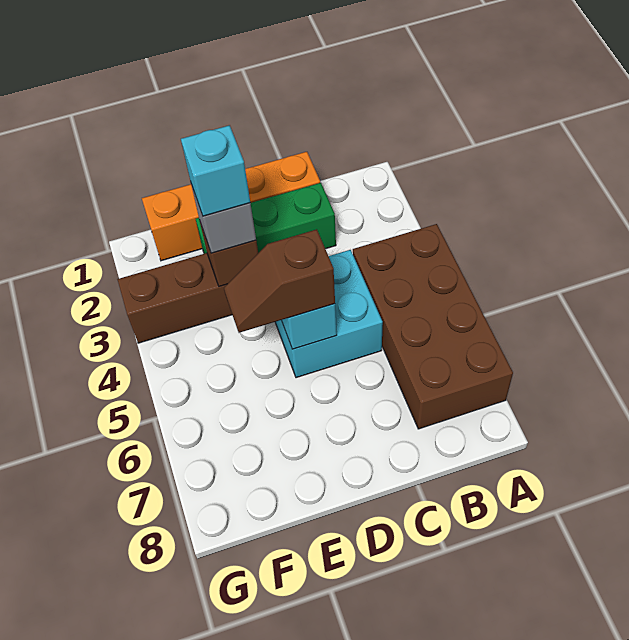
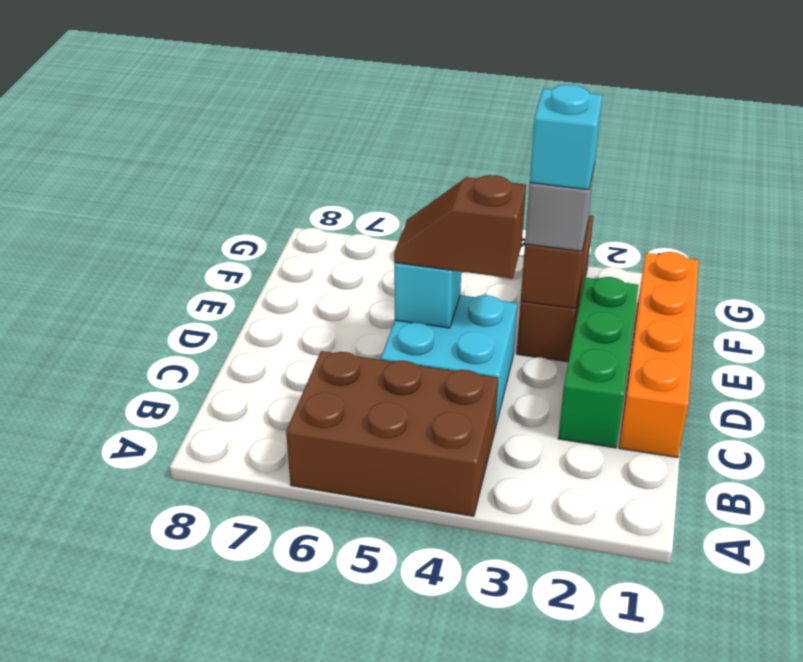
brown brick A4:B7 level 1 -> brown brick A4:B6 level 1
brown slope D5:E5 level 3 top D -> brown slope D4:D5 level 3 top 4

